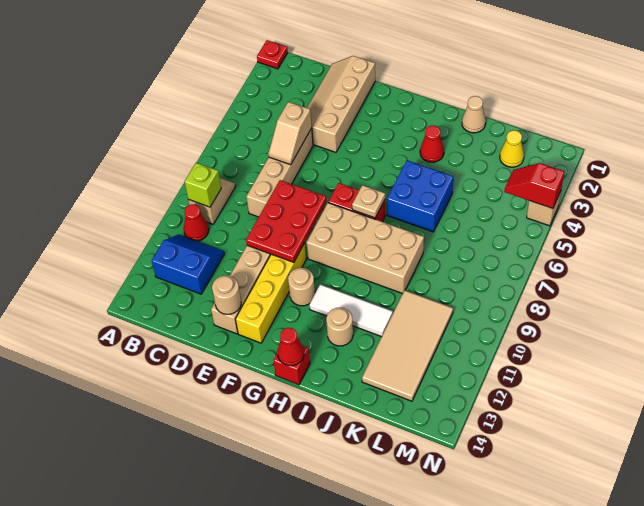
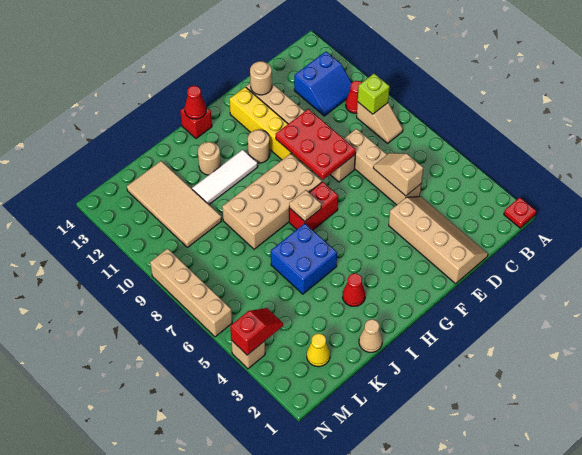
none -> tan brick N6:N9 level 1

